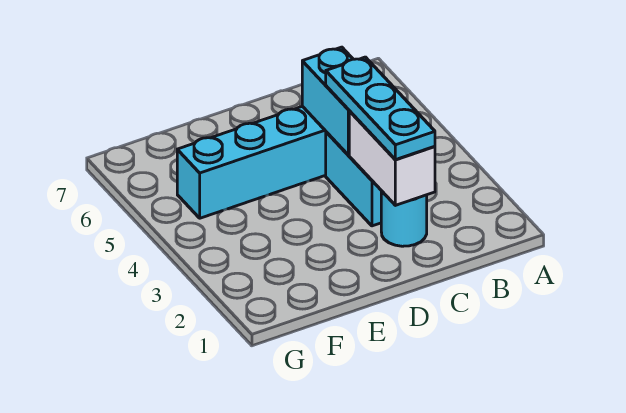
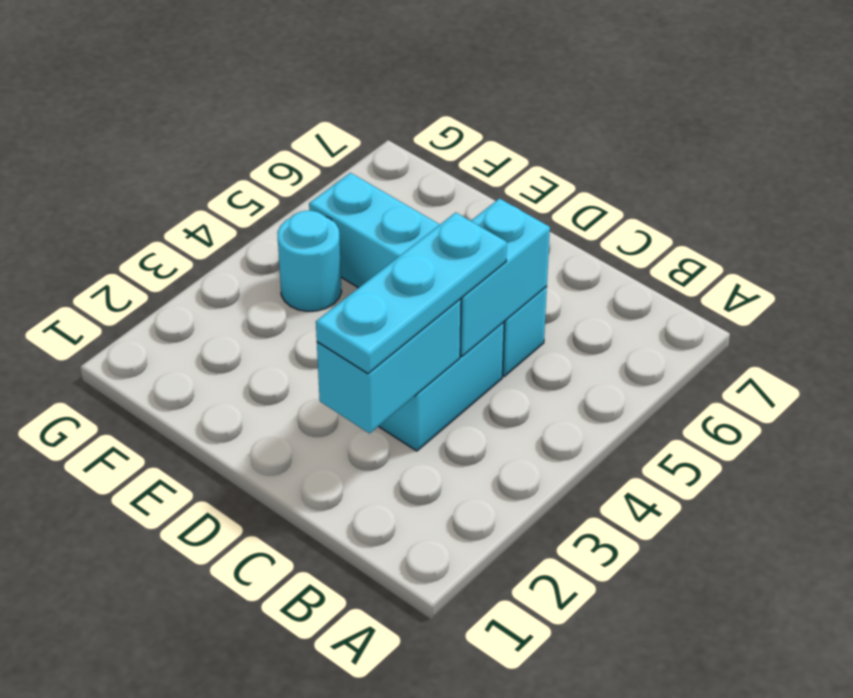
cyan round brick C2 level 1 -> cyan round brick F4 level 1
white brick C2:C3 level 2 -> cyan brick C2:C3 level 2

